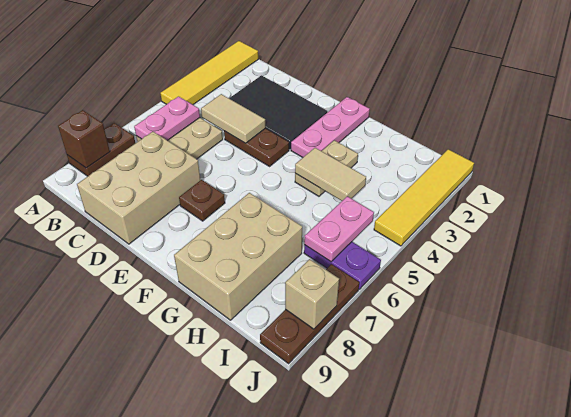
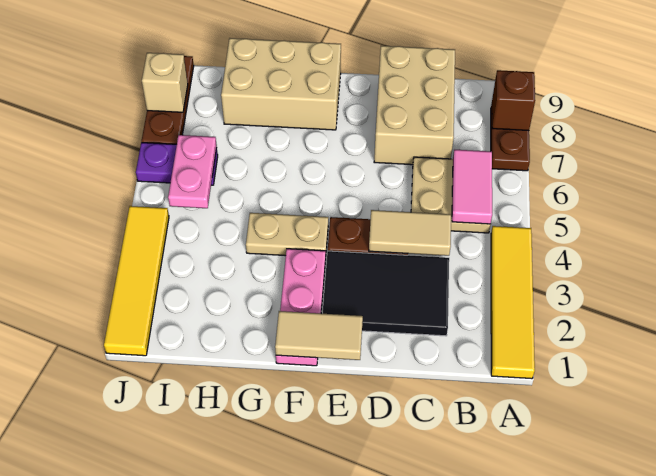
pink plate B5:B6 level 2 -> pink tile B5:B6 level 2
brown plate E7 level 1 -> none
tan plate G3:G4 level 1 -> tan plate F4:G4 level 1
tan tile G4:H4 level 2 -> tan tile E1:F1 level 2
tan brick G7:H9 level 1 -> tan brick F8:H9 level 1

